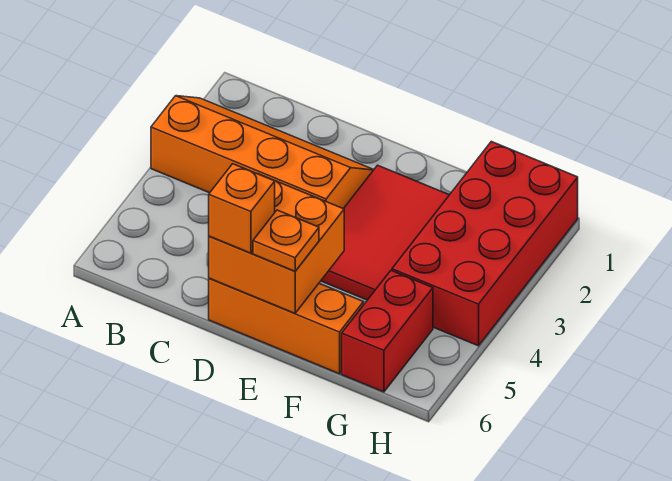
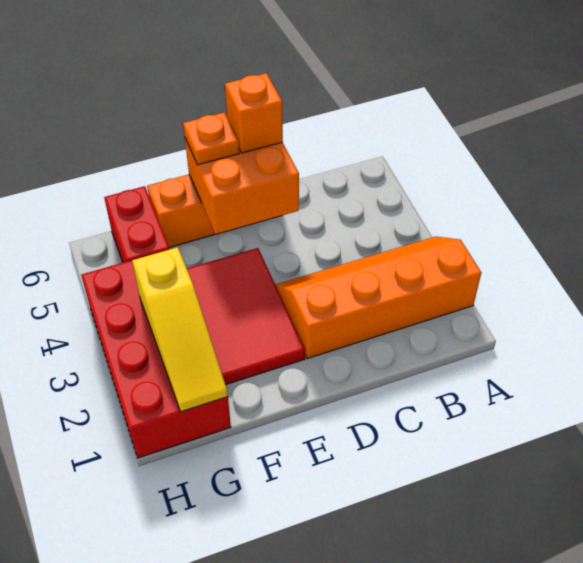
orange slope A2:D3 level 1 top 3 -> orange slope A2:D3 level 1 top 2
none -> yellow slope G1:G3 level 2 top 3

